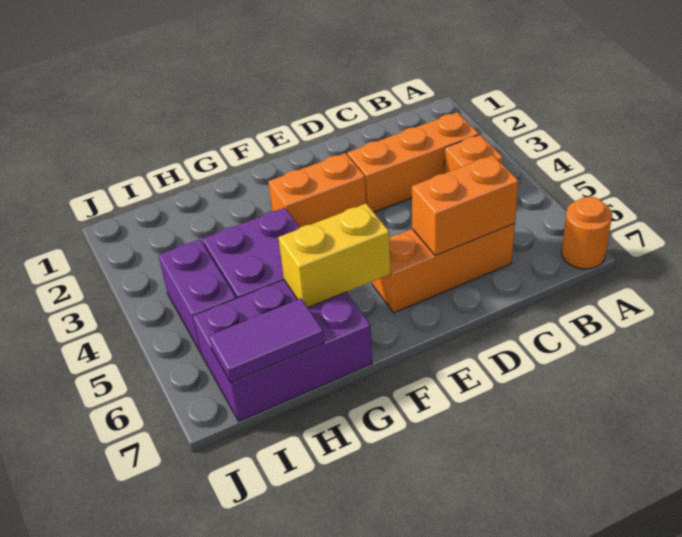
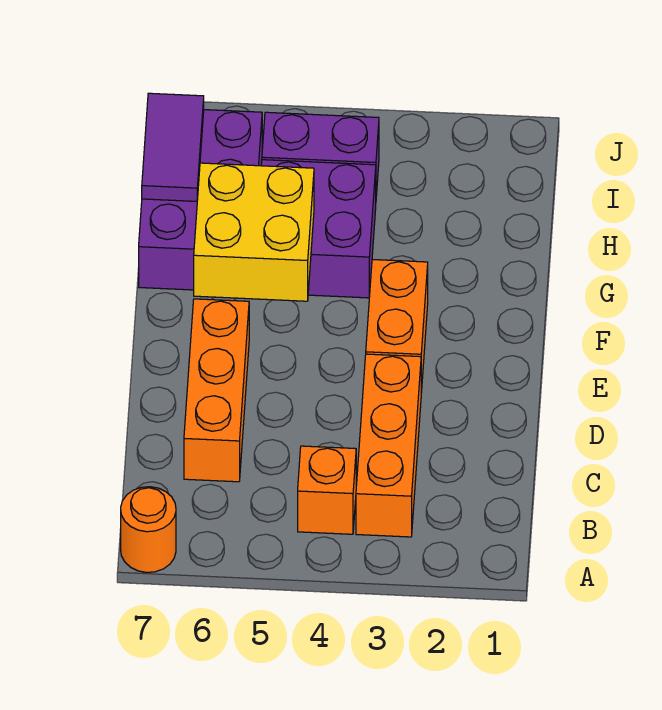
orange brick C6:D6 level 2 -> none
yellow brick F6:G6 level 2 -> yellow brick F5:G6 level 2

